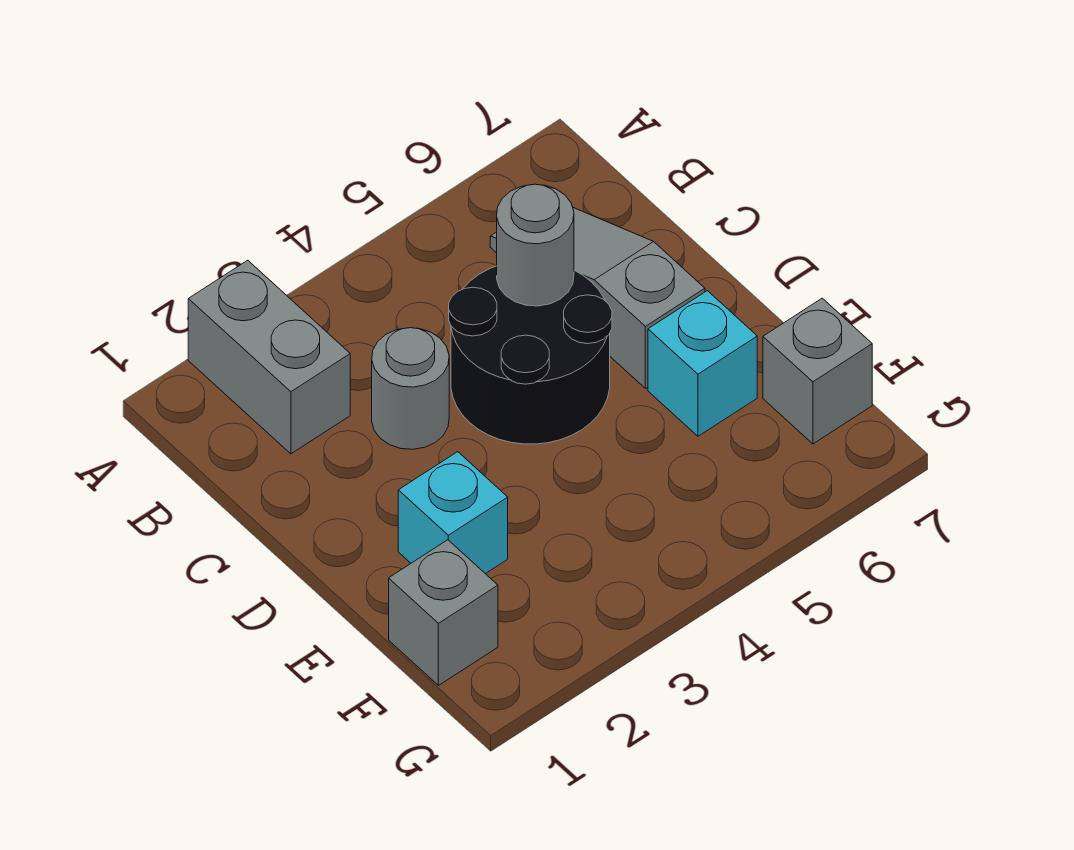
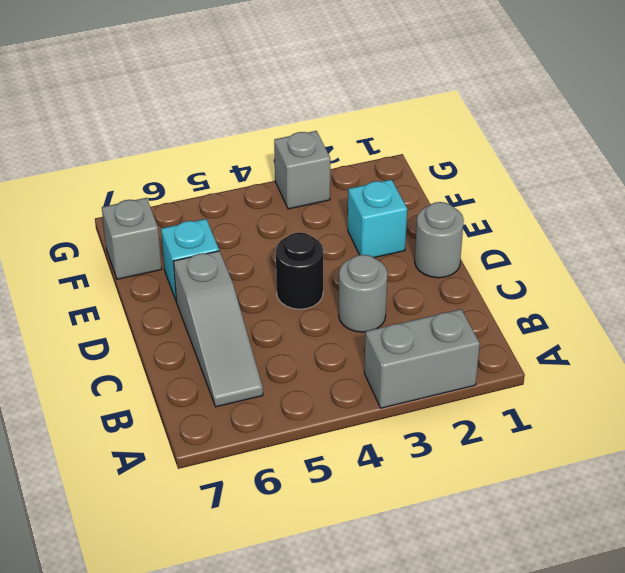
grey brick A2:B2 level 1 -> grey brick A2:A3 level 1
black round brick C4:D5 level 1 -> black round brick D4 level 1
grey round brick C5 level 2 -> grey round brick D1 level 1
grey brick F1 level 1 -> grey brick G3 level 1

